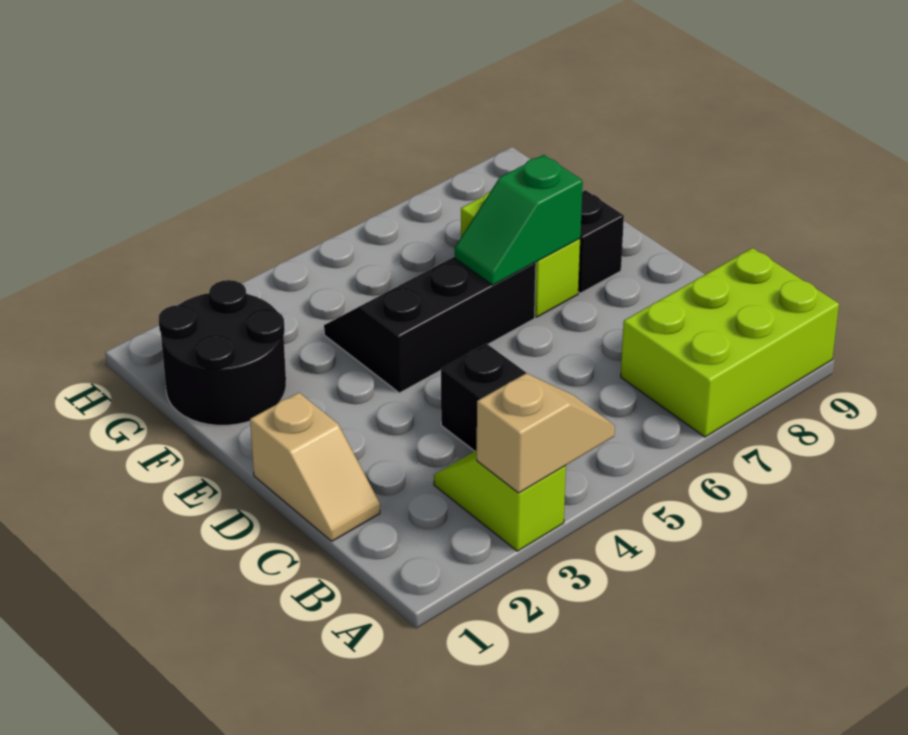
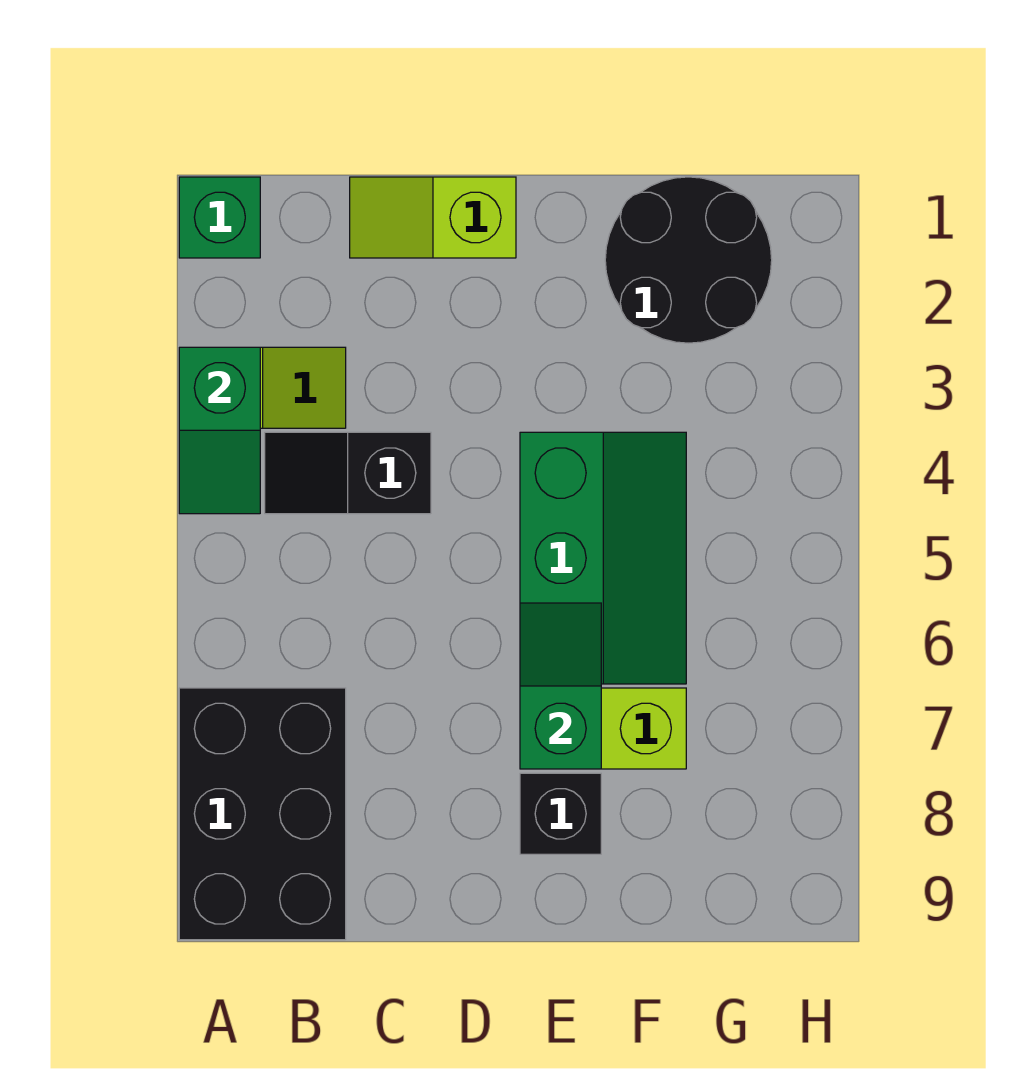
none -> green brick A1 level 1
tan slope A3:A4 level 2 top 3 -> green slope A3:A4 level 2 top 3
lime brick A7:B9 level 1 -> black brick A7:B9 level 1
tan slope C1:D1 level 1 top D -> lime slope C1:D1 level 1 top D
black slope E4:F6 level 1 top E -> green slope E4:F6 level 1 top E

